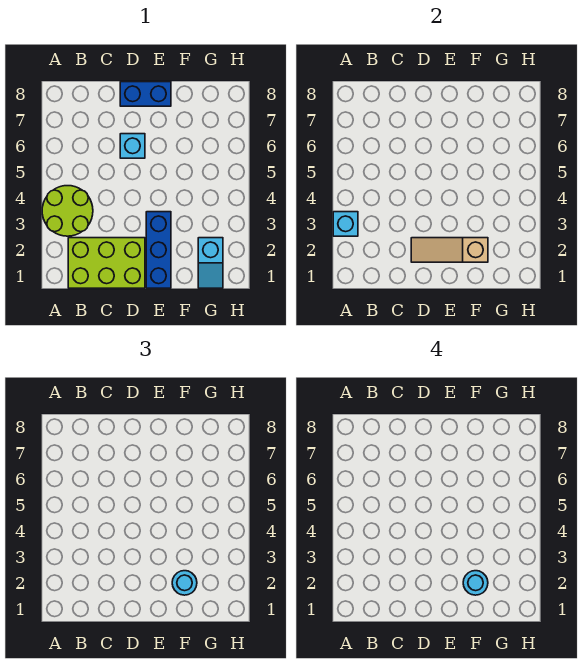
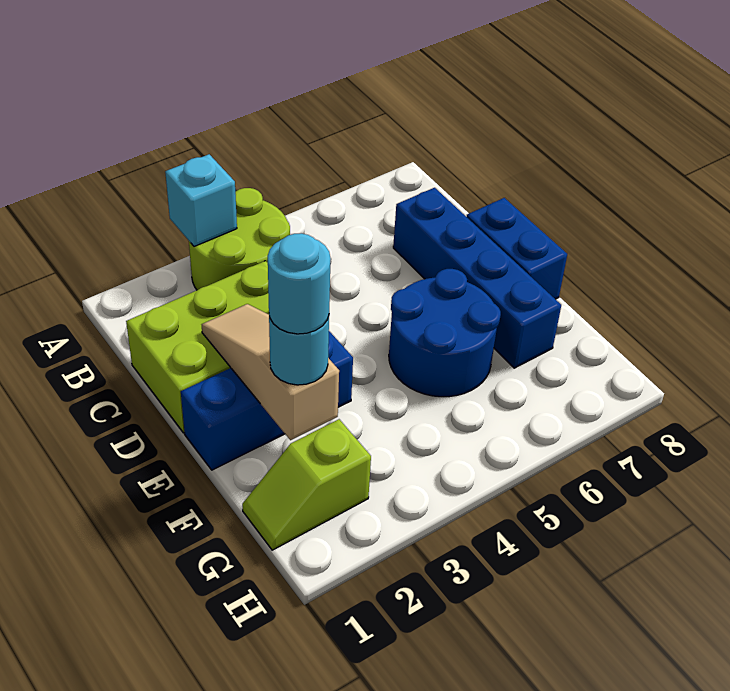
lime brick B1:D2 level 1 -> lime brick C1:D3 level 1
none -> blue brick C7:F7 level 1
cyan brick D6 level 1 -> none
none -> blue round brick E5:F6 level 1
cyan slope G1:G2 level 1 top 2 -> lime slope G1:G2 level 1 top 2

